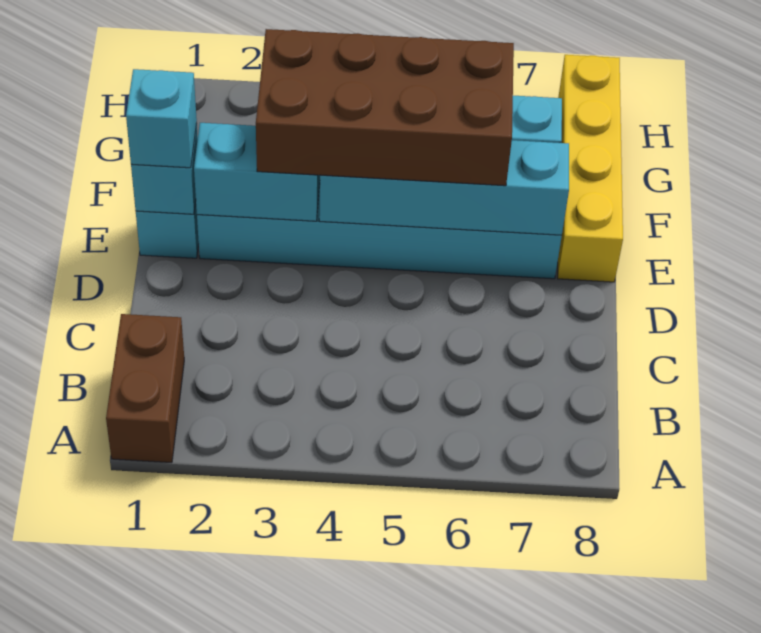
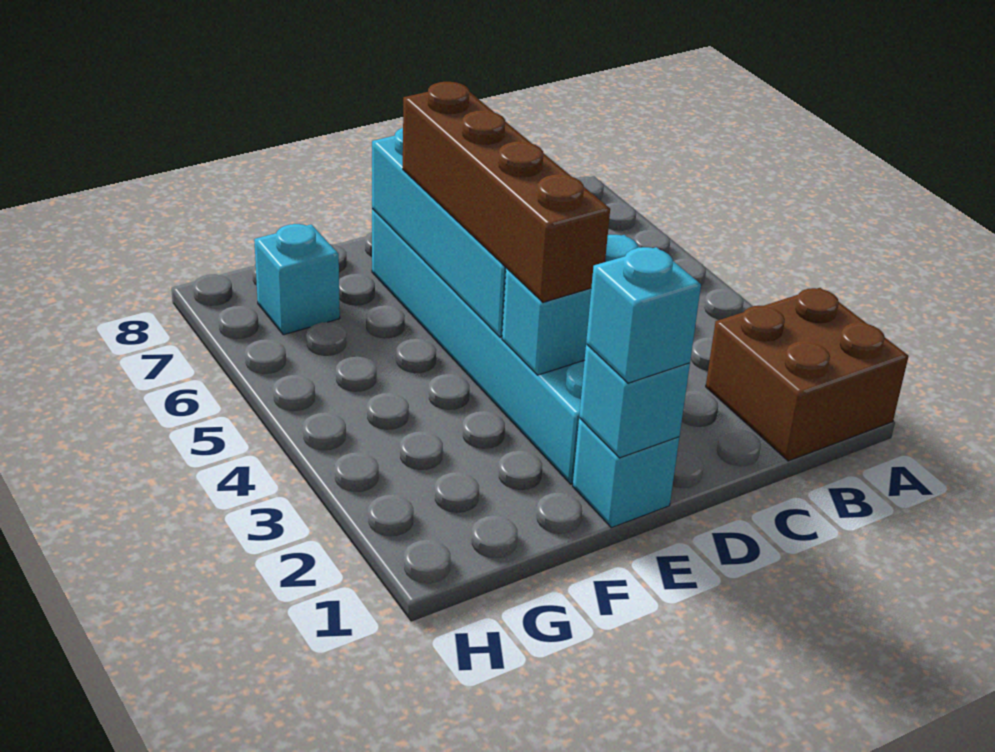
brown brick A1:B1 level 1 -> brown brick A1:B2 level 1
cyan brick E2:E3 level 2 -> cyan brick D3:E3 level 2
brown brick E3:F6 level 3 -> brown brick E3:E6 level 3
yellow brick E8:H8 level 1 -> none

